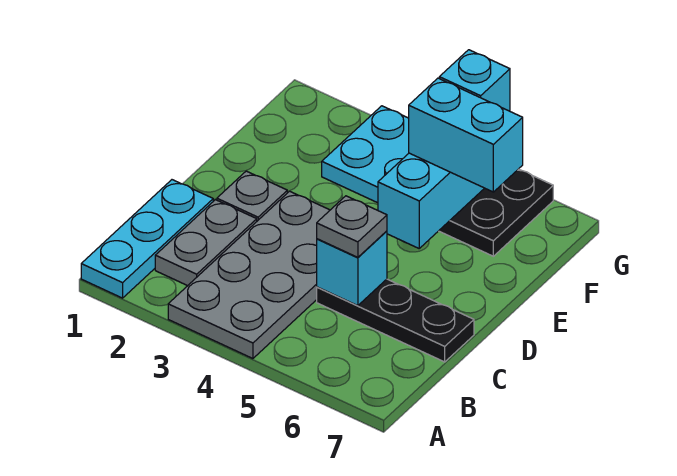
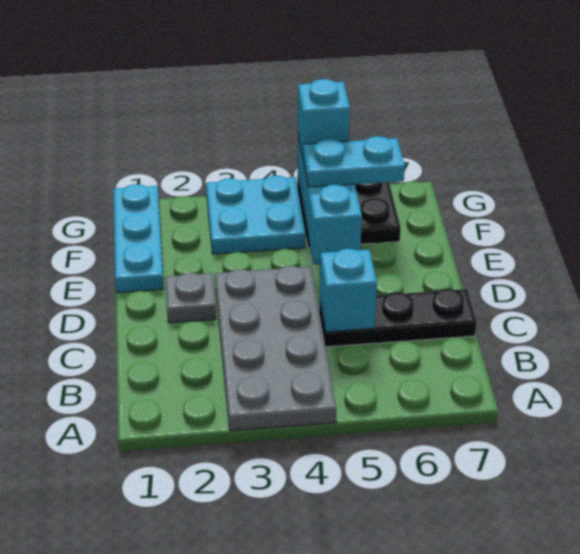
cyan plate A1:C1 level 1 -> cyan plate E1:G1 level 1
grey plate B2:C2 level 1 -> none
grey plate C5 level 3 -> none
cyan brick F5:F6 level 3 -> cyan plate F5:F6 level 3

